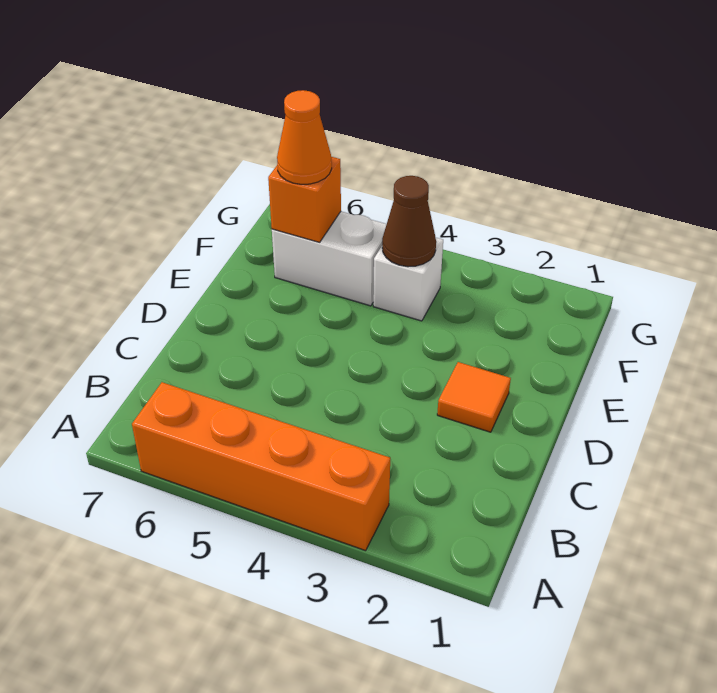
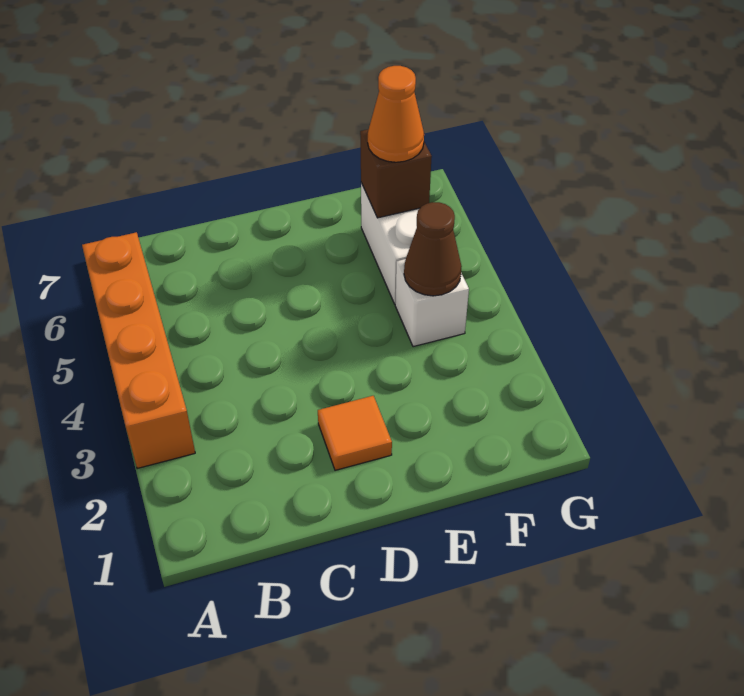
orange brick F6 level 2 -> brown brick F6 level 2

